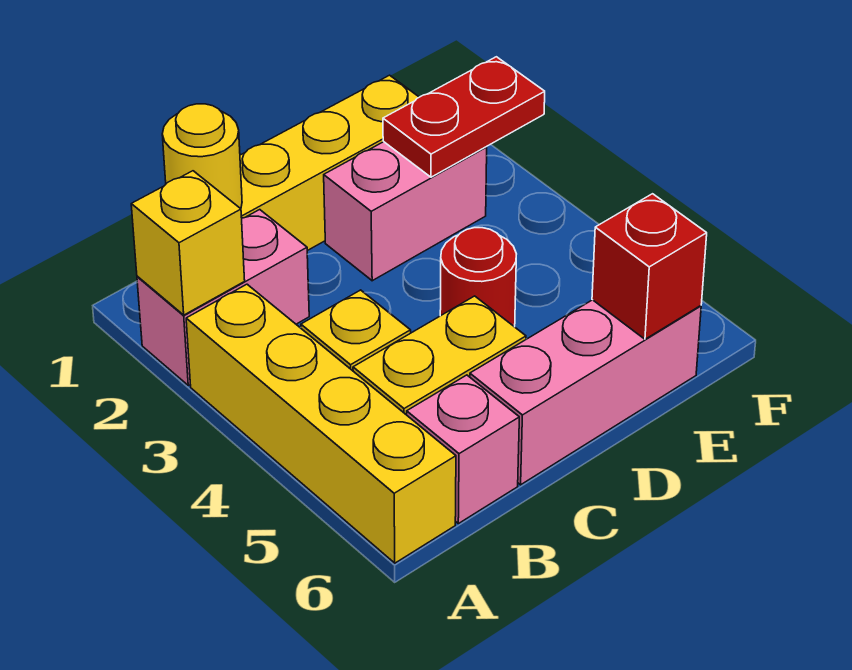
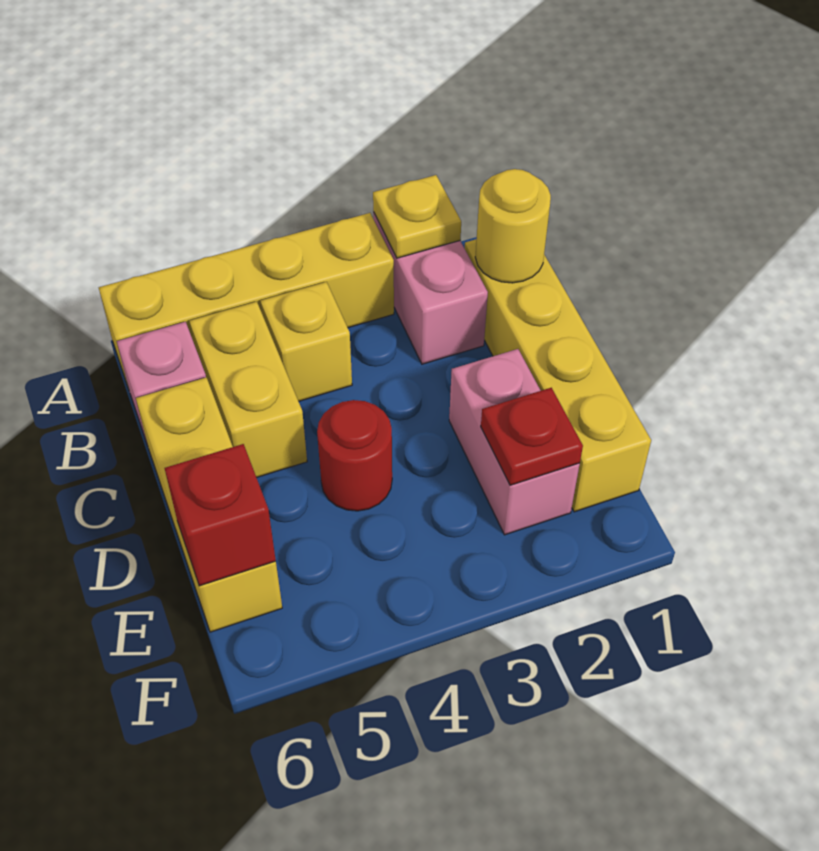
yellow brick A2 level 2 -> yellow plate A2 level 2
pink brick C6:E6 level 1 -> yellow brick C6:E6 level 1
red plate E2:F2 level 2 -> red plate E2 level 2

